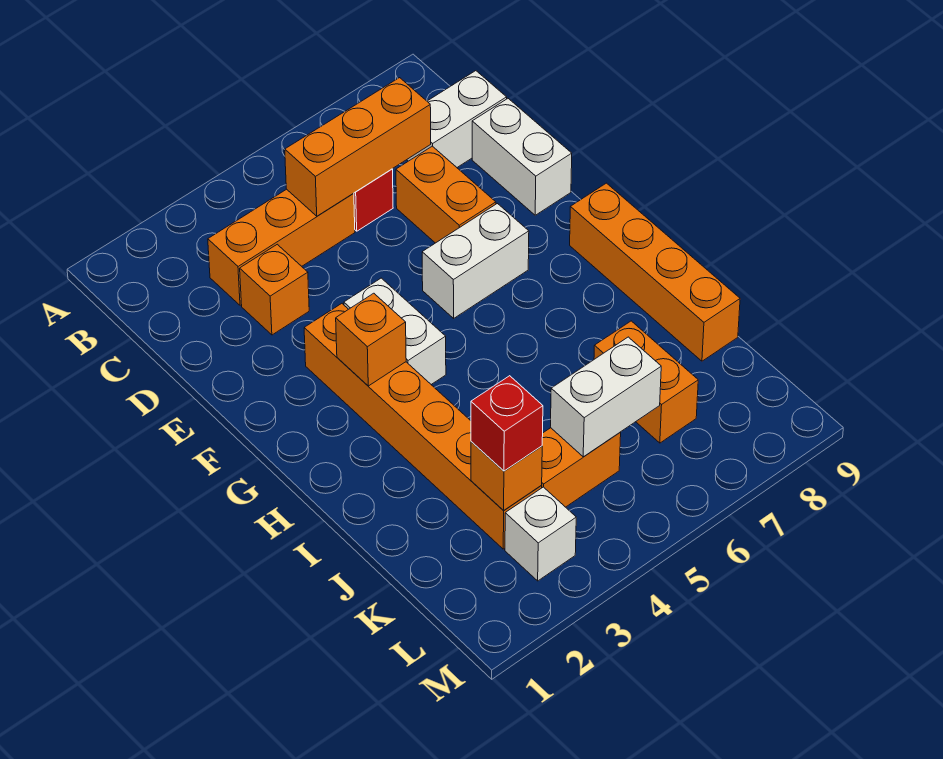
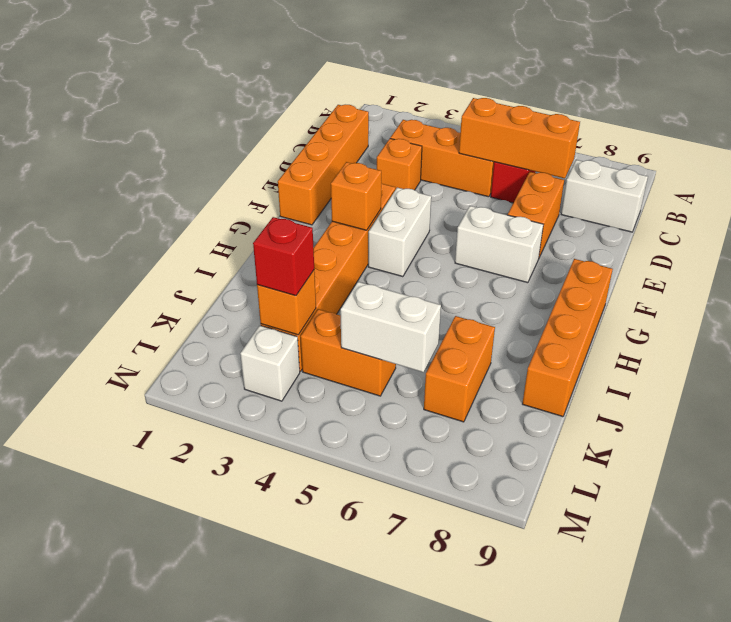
none -> orange brick C1:F1 level 1
white brick D9:E9 level 1 -> none

